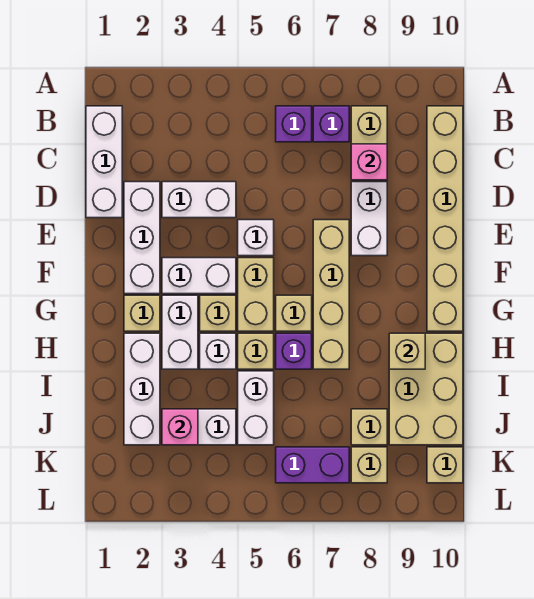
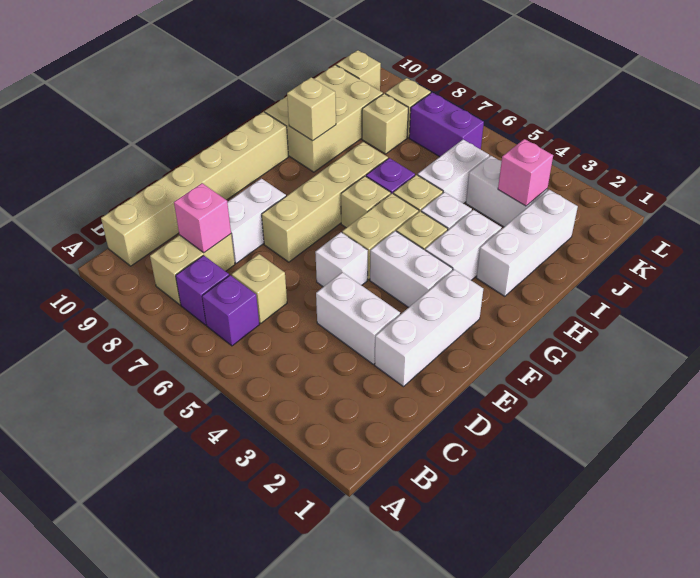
white brick B1:D1 level 1 -> none
tan brick G2 level 1 -> tan brick C6 level 1

